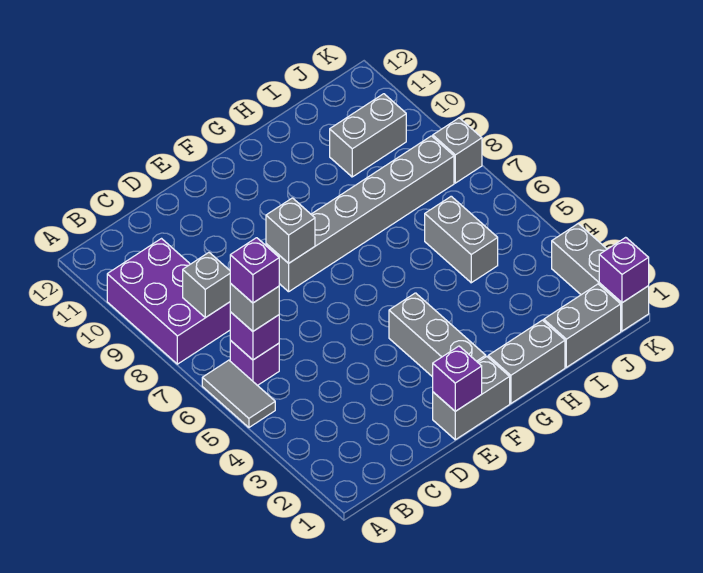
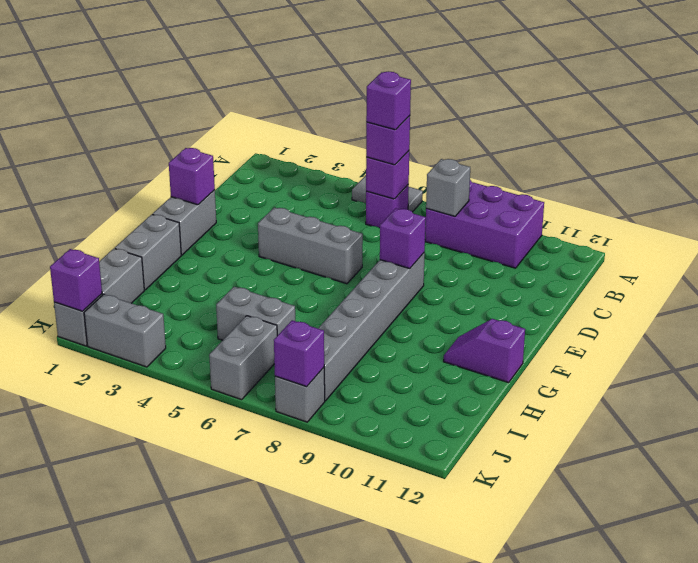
grey brick B6 level 3 -> purple brick B6 level 3
grey brick E8 level 2 -> purple brick E8 level 2
grey brick F2:F4 level 1 -> grey brick E4:E6 level 1
none -> purple slope G11:G12 level 1 top 12
grey brick I10:J10 level 1 -> grey brick J6:K6 level 1
none -> purple brick K8 level 2

